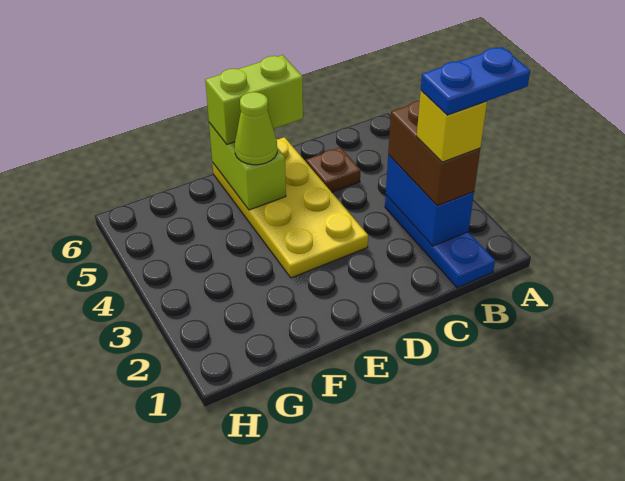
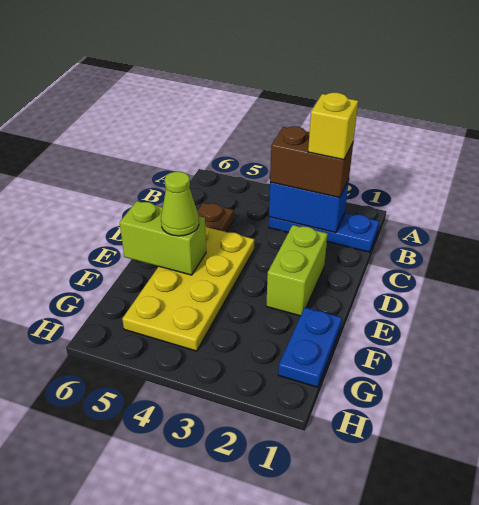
blue plate A2:B2 level 5 -> blue plate F1:G1 level 1
yellow plate D3:E6 level 1 -> yellow plate D4:G5 level 1
lime brick D6:E6 level 3 -> lime brick D2:E2 level 1

